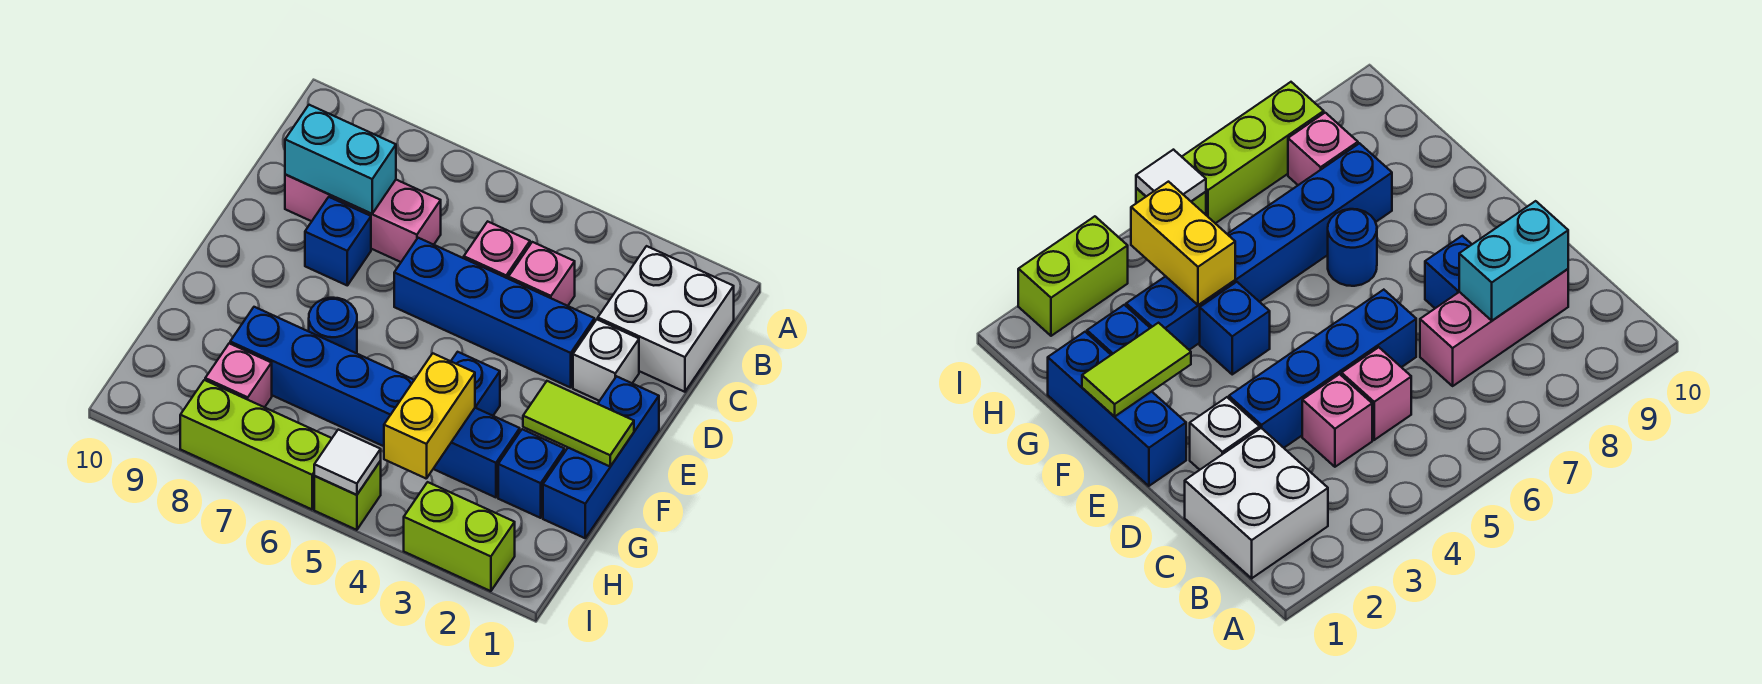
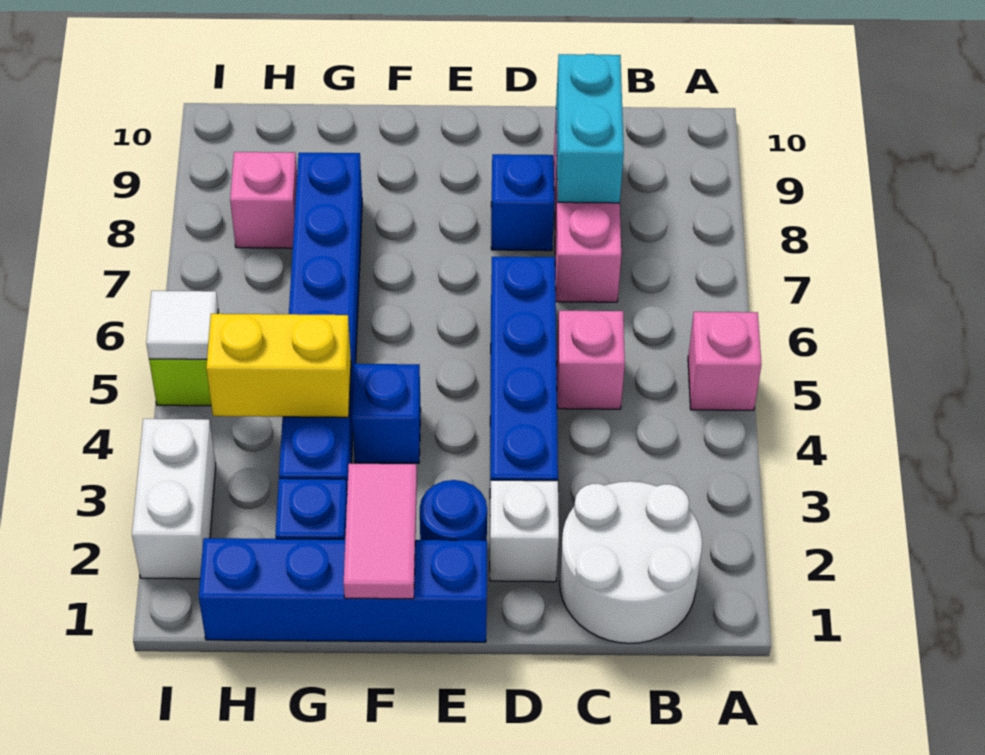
white brick B1:C2 level 1 -> white round brick B1:C2 level 1
pink brick C4 level 1 -> pink brick A5 level 1
blue brick E1:G1 level 1 -> blue brick E1:H1 level 1
lime tile F1:F2 level 2 -> pink tile F1:F2 level 2
blue round brick F7 level 1 -> blue round brick E2 level 1
lime brick I2:I3 level 1 -> white brick I2:I3 level 1
lime brick I6:I8 level 1 -> none

